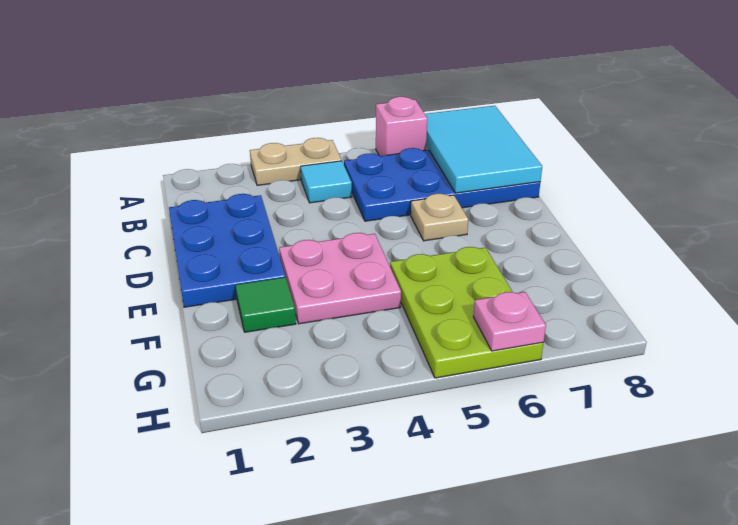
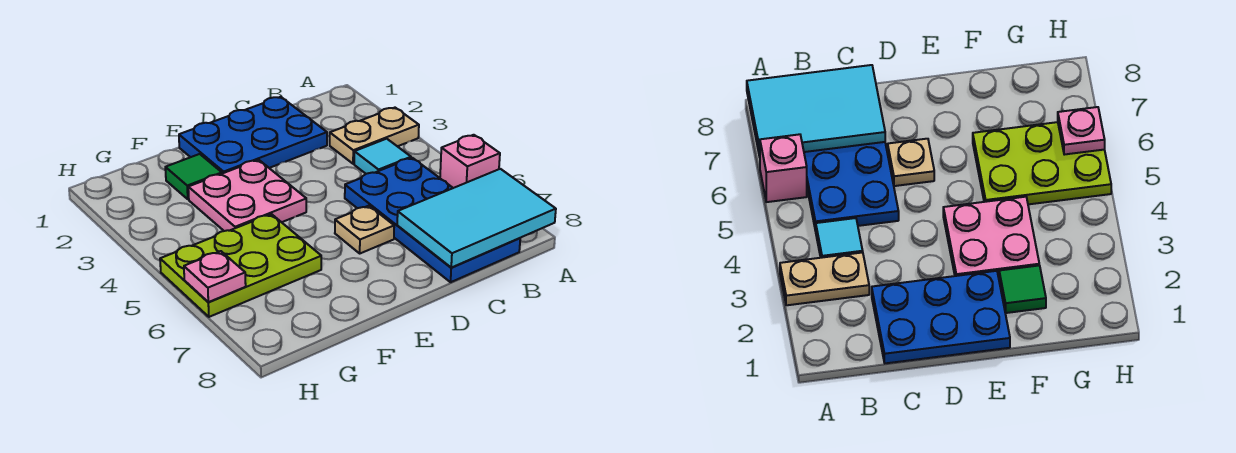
tan plate A3:A4 level 1 -> tan plate A3:B3 level 1

